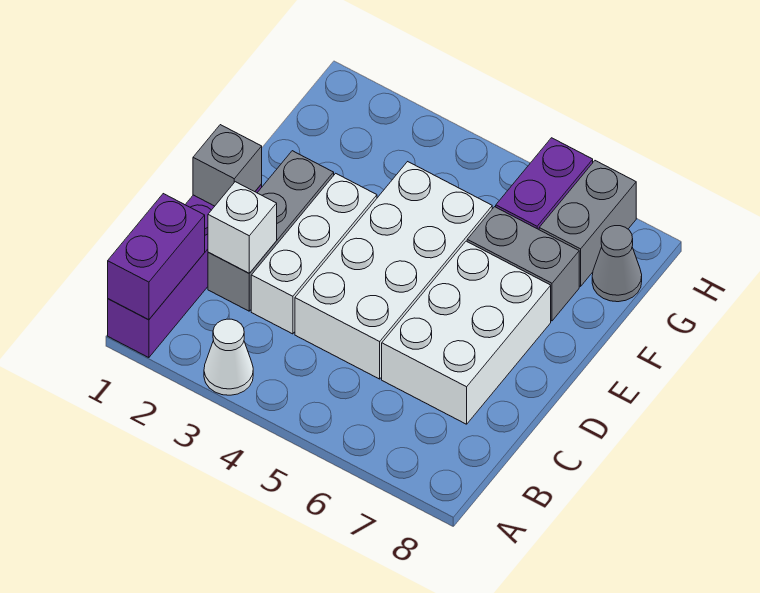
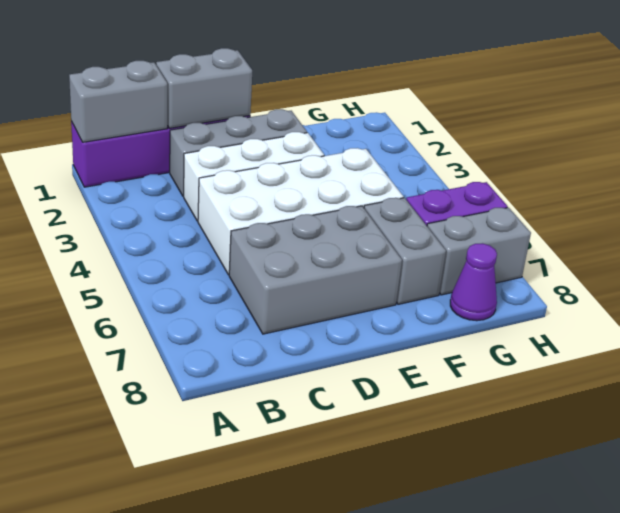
purple brick A1:B1 level 2 -> grey brick A1:B1 level 2
white cone A3 level 1 -> none
white brick C2 level 2 -> none
white brick C6:E7 level 1 -> grey brick C6:E7 level 1
grey brick D1 level 2 -> grey brick C1:D1 level 2
grey cone G8 level 1 -> purple cone G8 level 1

